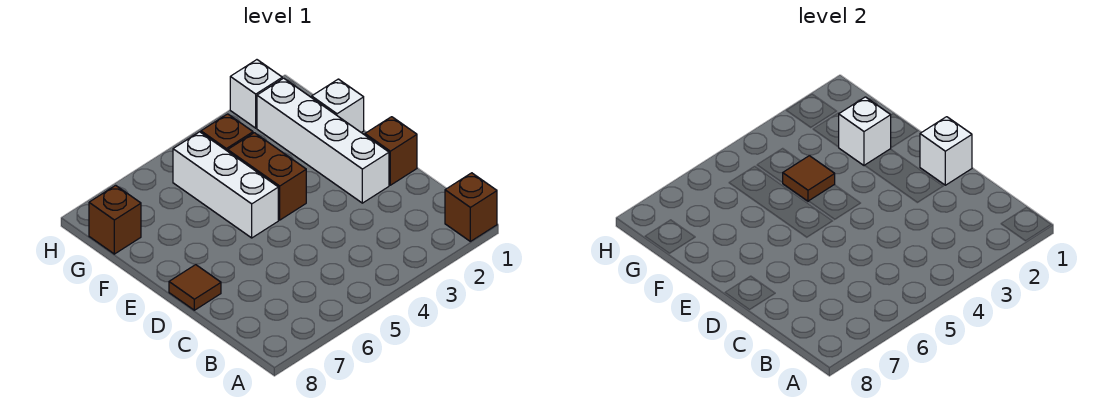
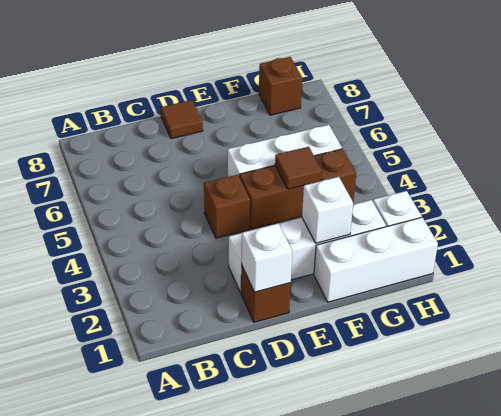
brown brick A1 level 1 -> brown brick D4 level 1
white brick F1 level 1 -> white brick F1:H1 level 1

